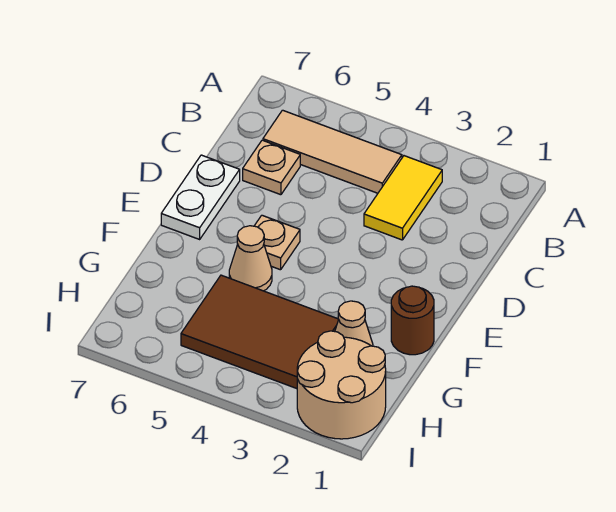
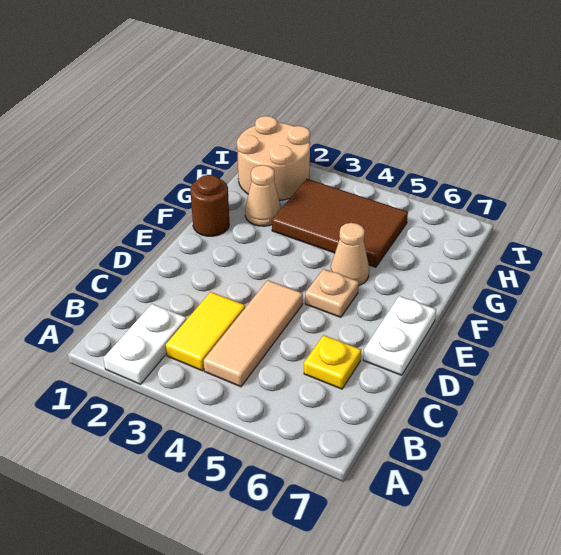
none -> white plate A2:B2 level 1
tan tile B4:B6 level 1 -> tan tile B4:D4 level 1
tan plate C6 level 1 -> yellow plate C6 level 1

